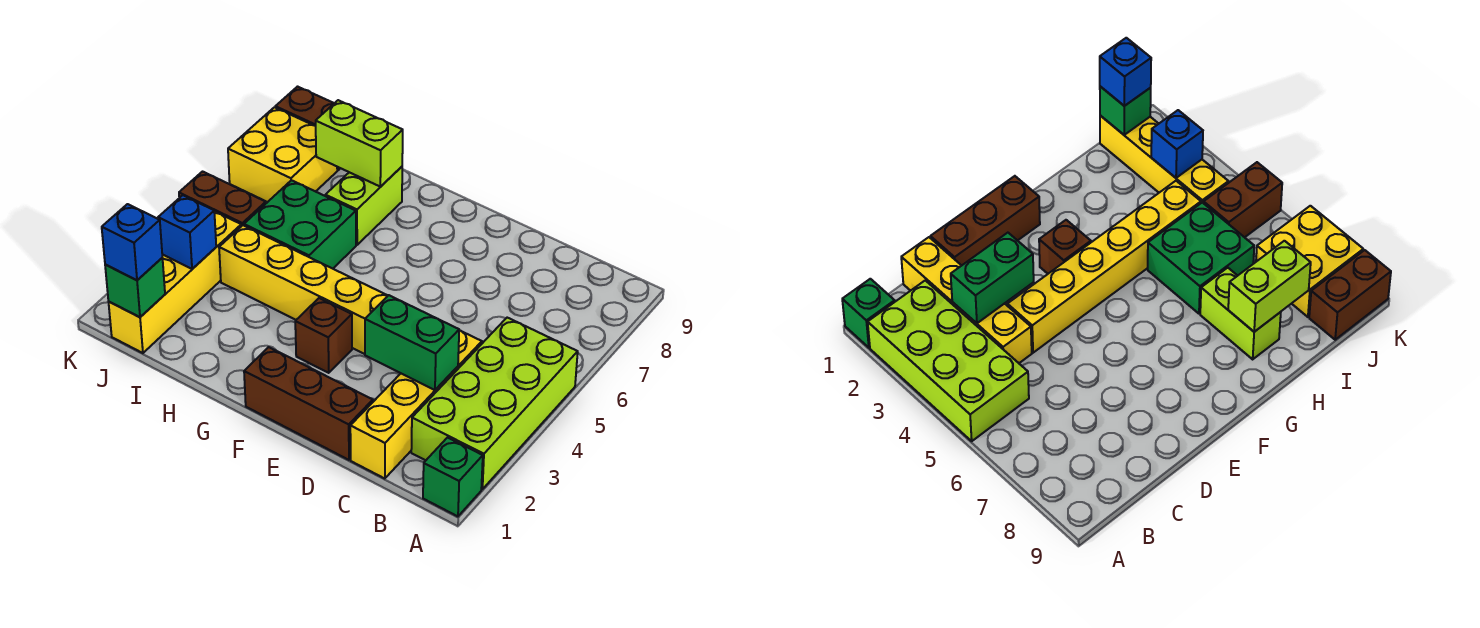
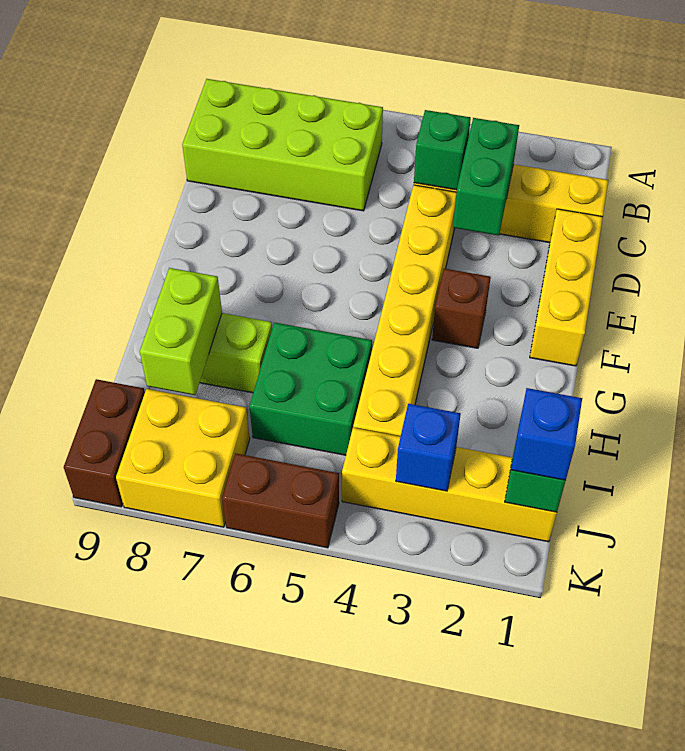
green brick A1 level 1 -> green brick C4 level 2
lime brick A2:B5 level 1 -> lime brick B6:C9 level 1
brown brick D1:F1 level 1 -> yellow brick D1:F1 level 1
brown brick J5:K5 level 1 -> brown brick K5:K6 level 1

